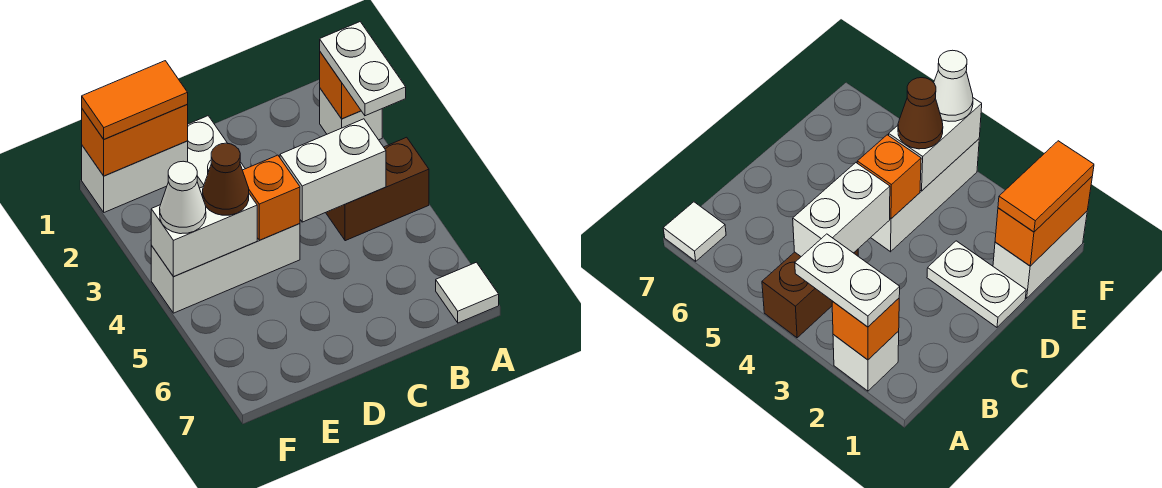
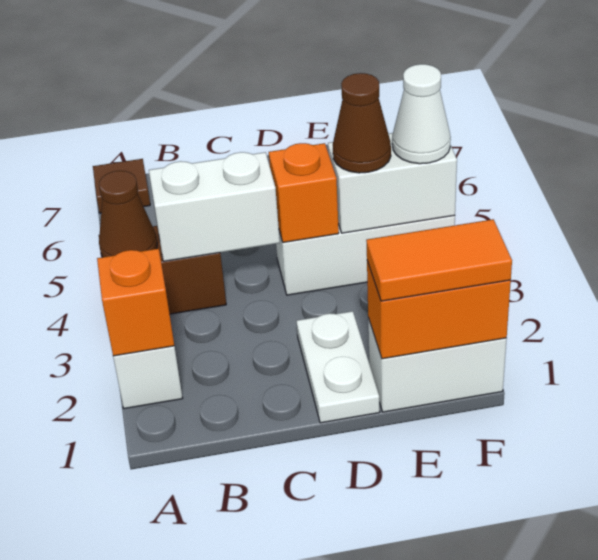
white plate A2:A3 level 3 -> none
none -> brown cone A4 level 2
white tile A7 level 1 -> brown tile A7 level 1

